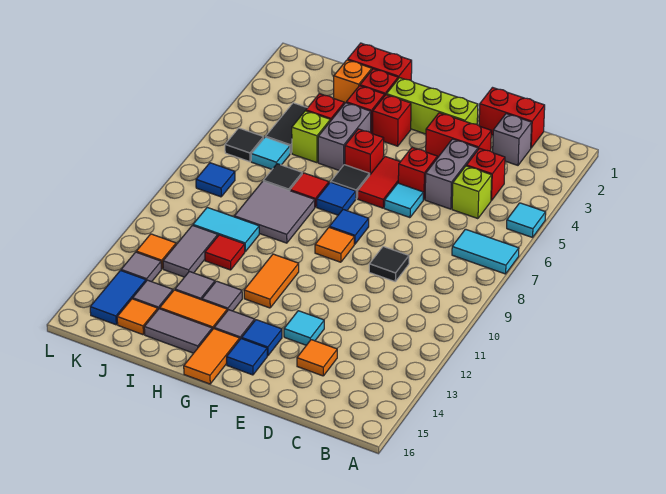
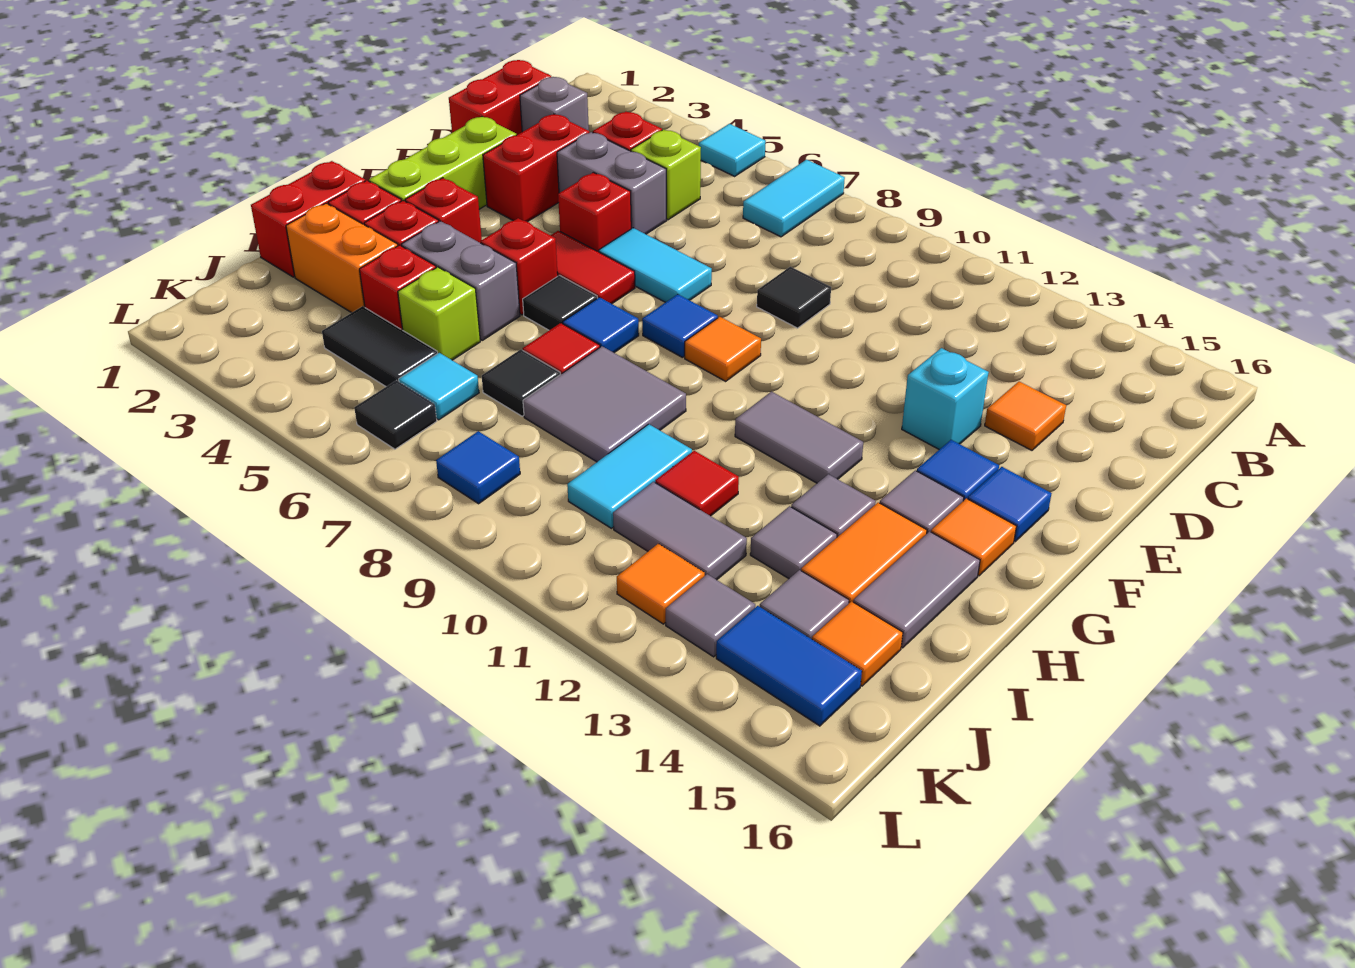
cyan tile E6 level 1 -> cyan tile E6:E7 level 1
cyan tile E13 level 1 -> cyan brick E13 level 1
orange tile G11:G12 level 1 -> grey tile G11:G12 level 1
orange tile G15:G16 level 1 -> orange tile G15 level 1
orange brick I2 level 1 -> orange brick I2:I3 level 1

